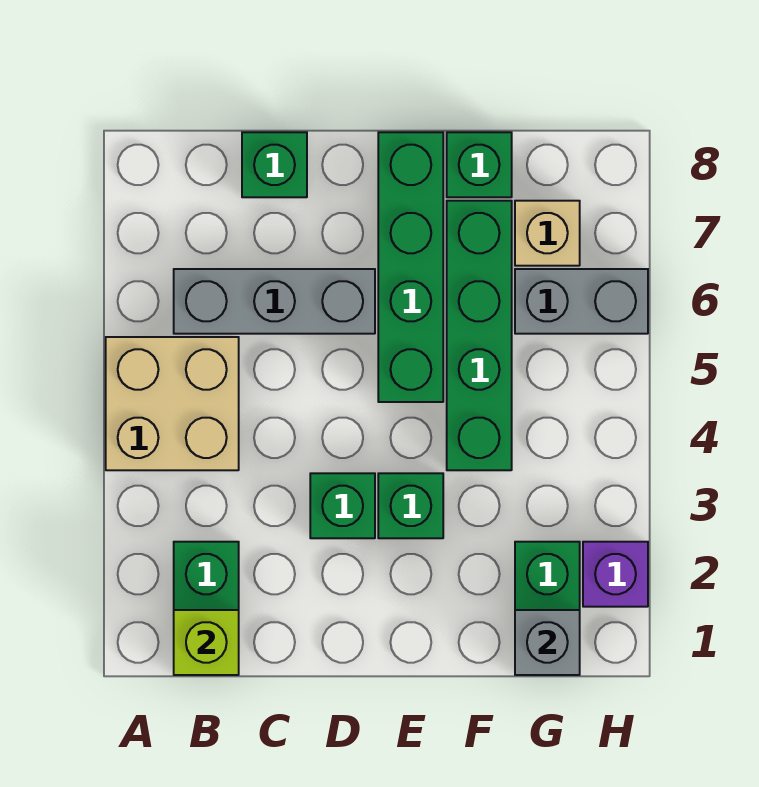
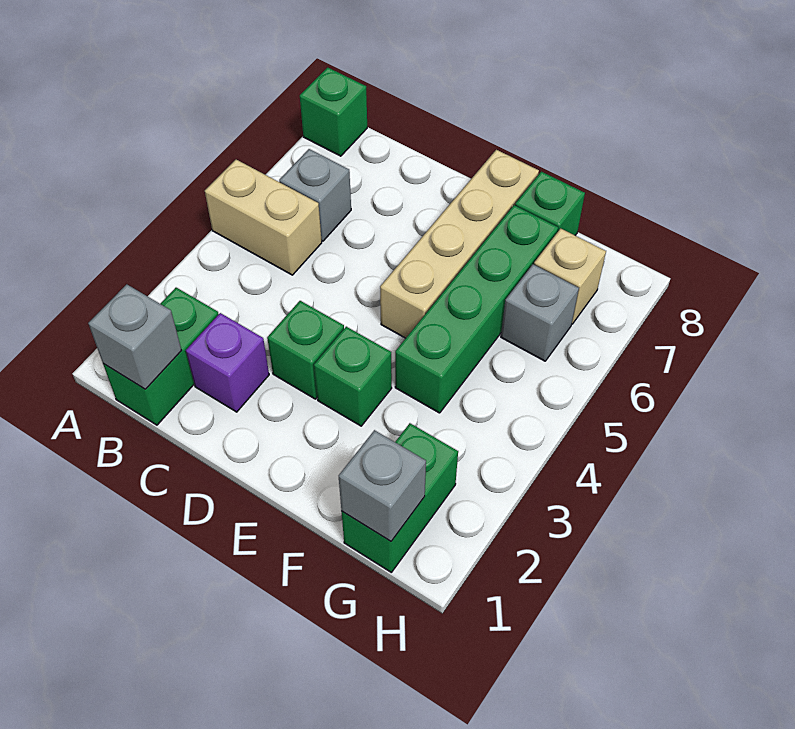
tan brick A4:B5 level 1 -> tan brick A5:B5 level 1
lime brick B1 level 2 -> grey brick B1 level 2
grey brick B6:D6 level 1 -> grey brick B6 level 1
green brick C8 level 1 -> green brick A8 level 1
green brick E5:E8 level 1 -> tan brick E5:E8 level 1
grey brick G6:H6 level 1 -> grey brick G6 level 1
purple brick H2 level 1 -> purple brick C2 level 1

